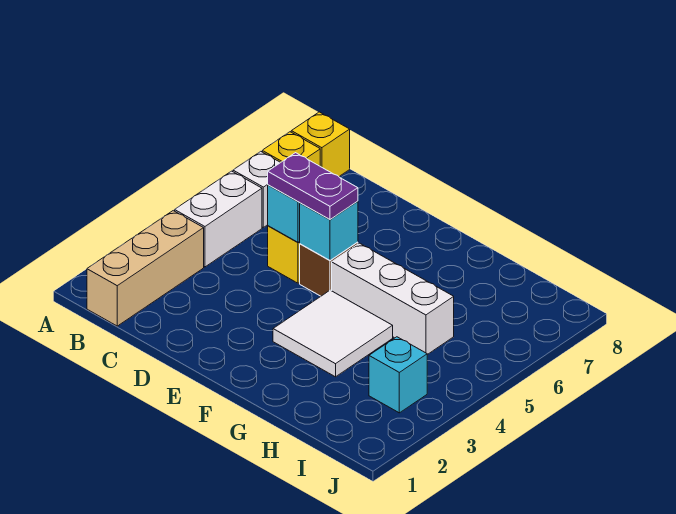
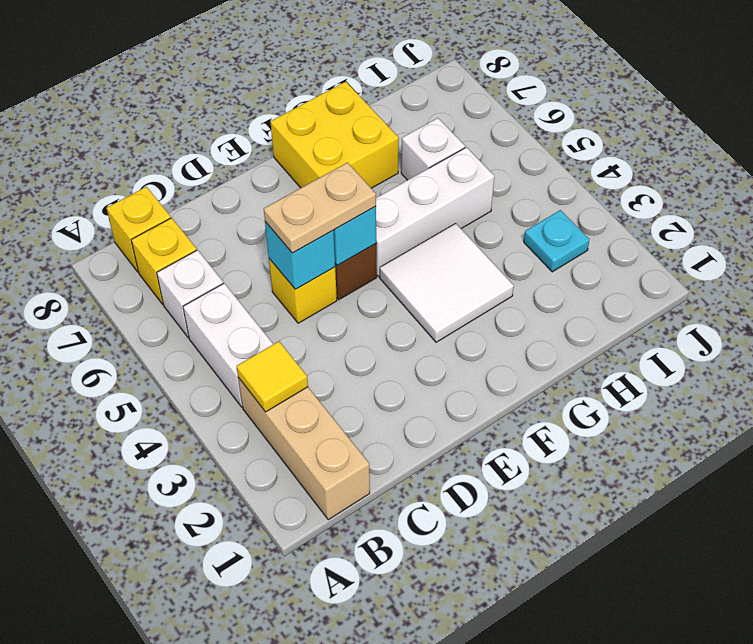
none -> yellow tile B3 level 2
purple plate D5:E5 level 3 -> tan plate D5:E5 level 3
none -> yellow brick F7:G8 level 1
none -> white brick H6 level 1
cyan brick I3 level 1 -> cyan plate I3 level 1

